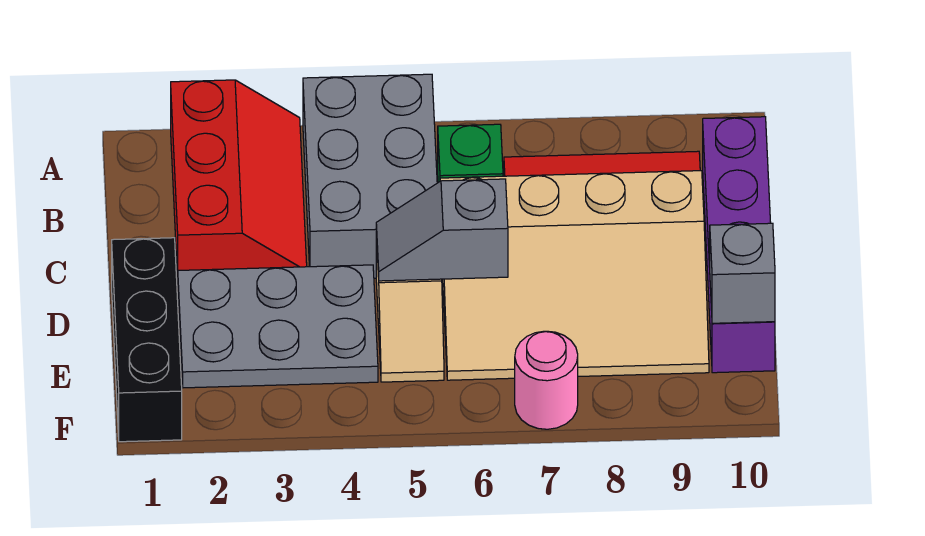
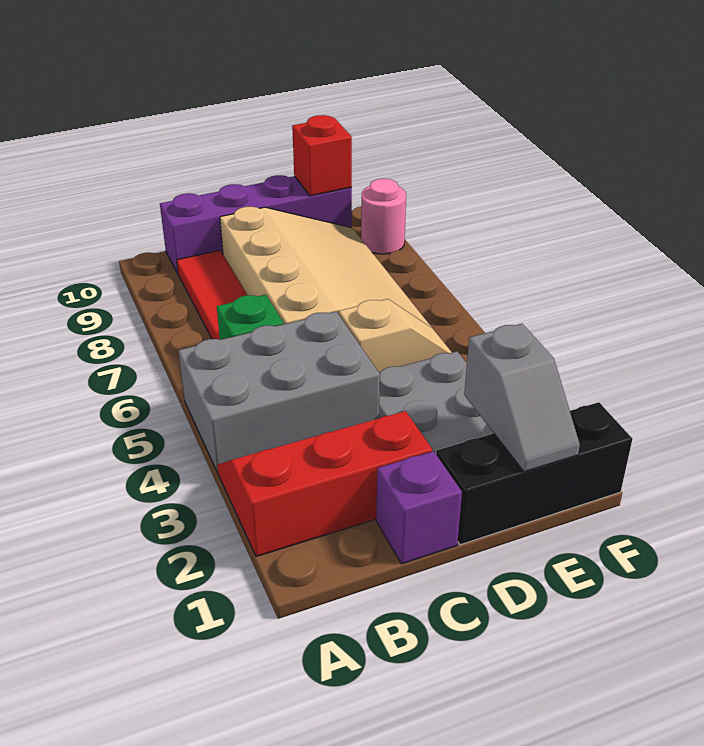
none -> purple brick C1 level 1
grey slope D5:D6 level 2 top 6 -> grey slope E1:E2 level 2 top 2
grey brick E10 level 2 -> red brick E10 level 2
pink round brick F7 level 1 -> pink round brick F9 level 1

